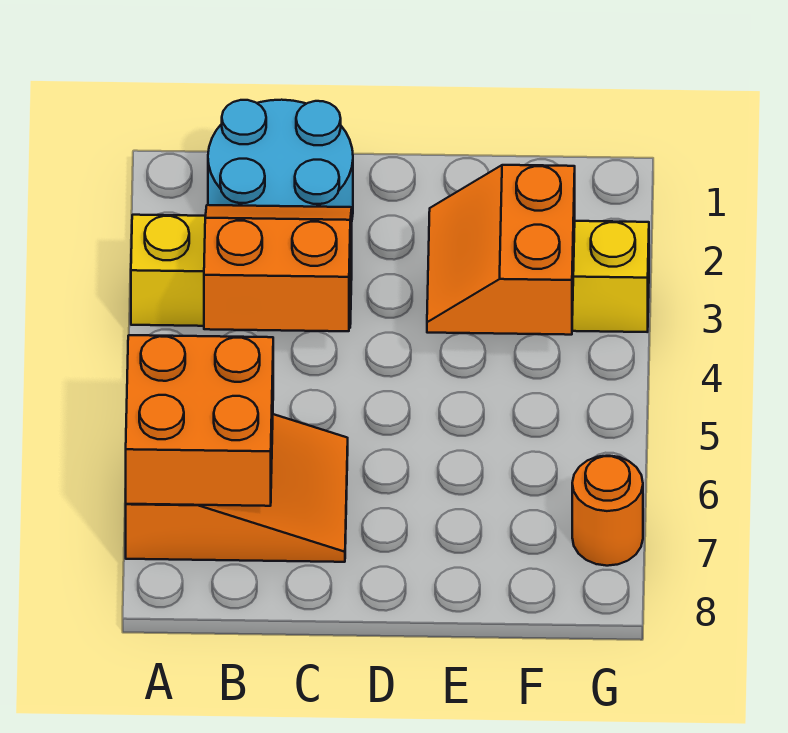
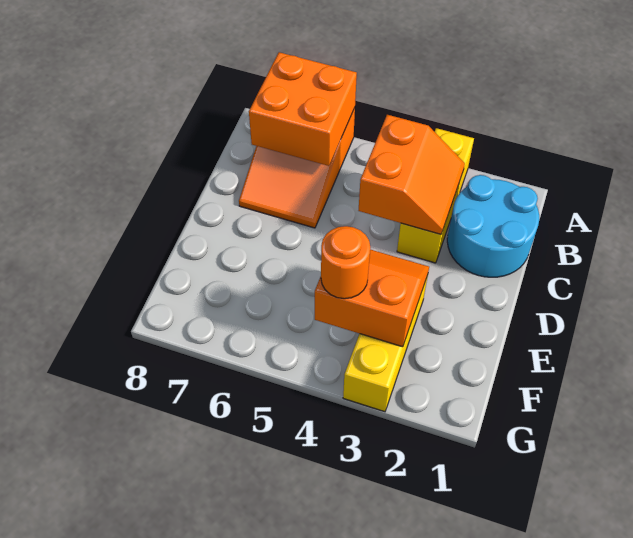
orange round brick G7 level 1 -> orange round brick F4 level 3

